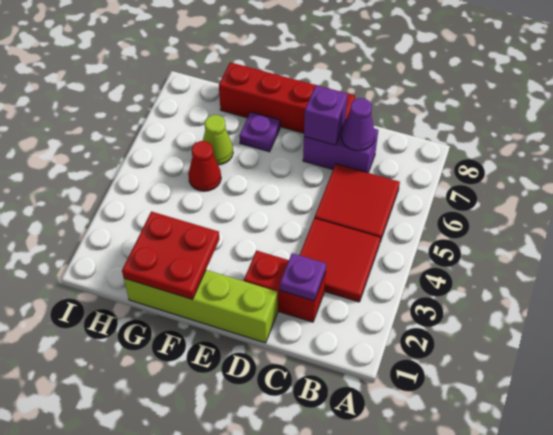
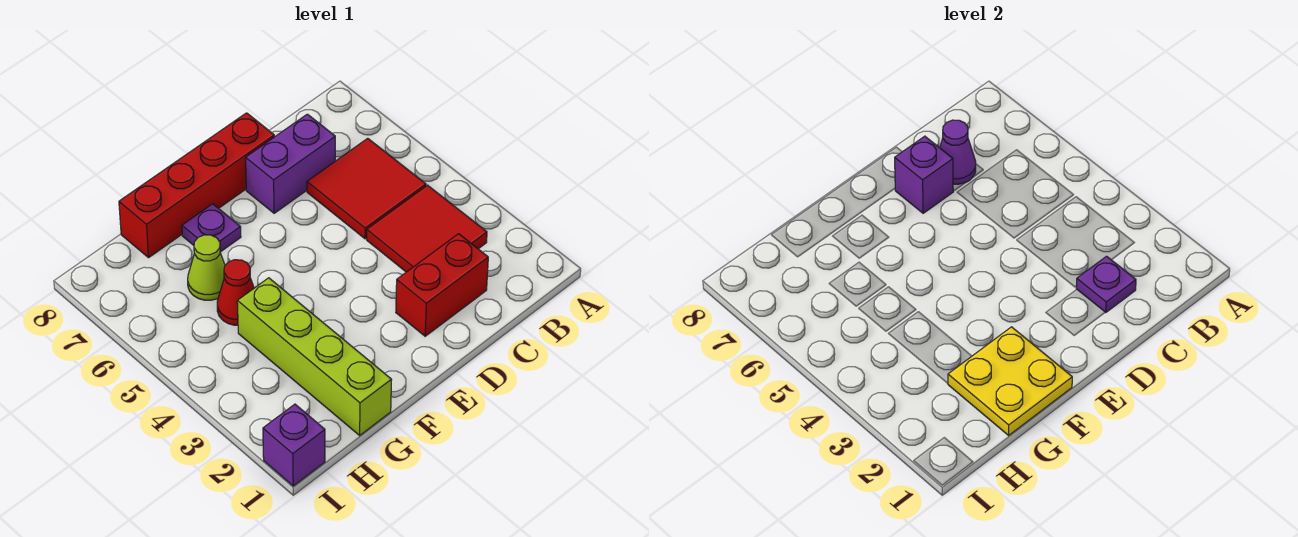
lime brick D1:G1 level 1 -> lime brick G1:G4 level 1
red plate F1:G2 level 2 -> yellow plate F1:G2 level 2
none -> purple brick I1 level 1

